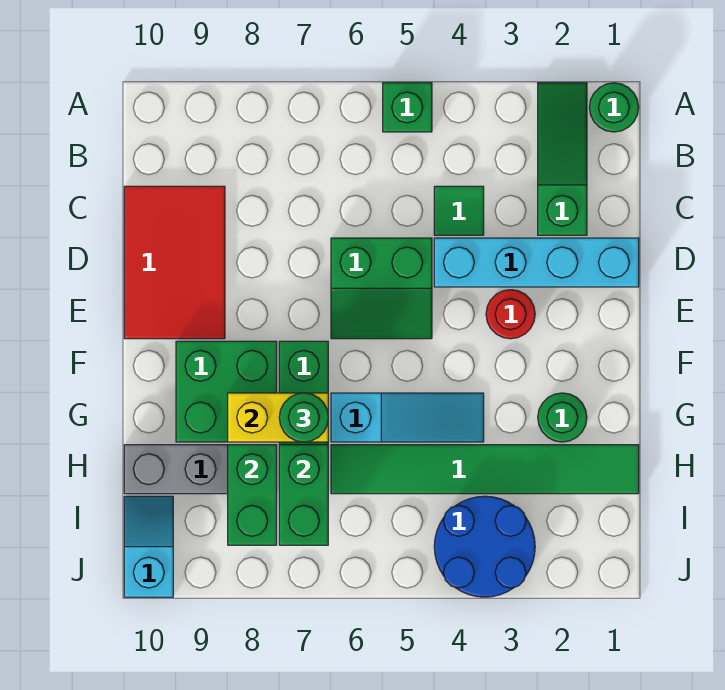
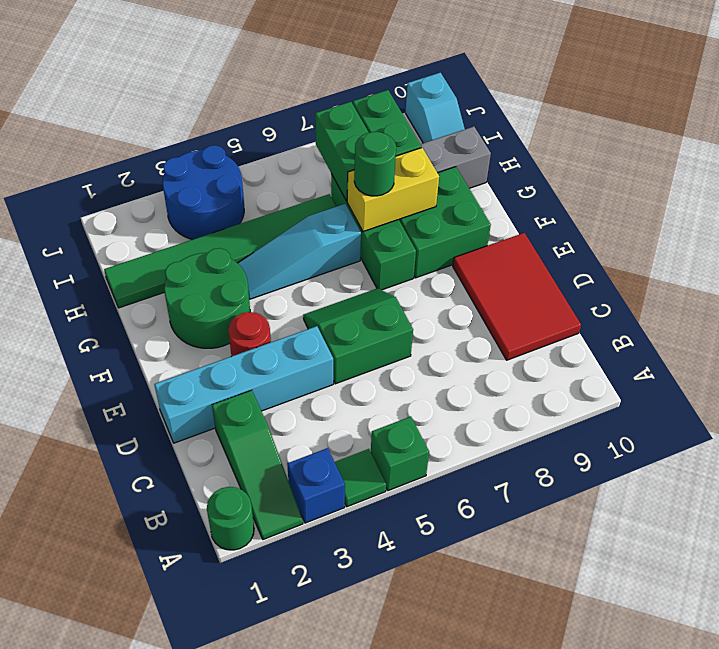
none -> blue brick A3 level 1
green tile C4 level 1 -> green tile A4 level 1
green round brick G2 level 1 -> green round brick F2:G3 level 1

